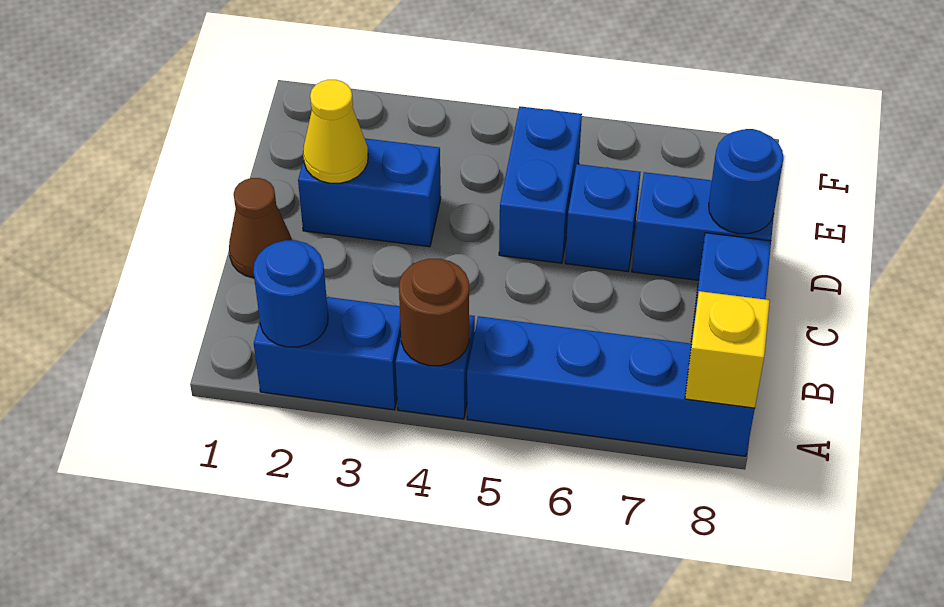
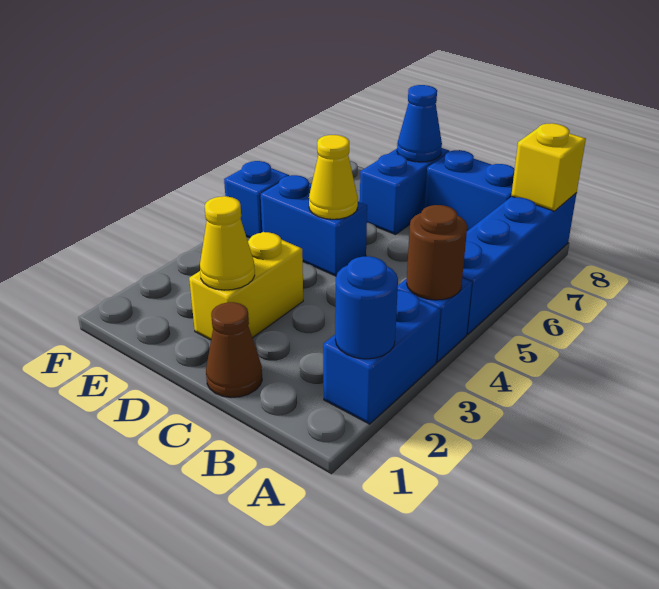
blue brick D2:D3 level 1 -> yellow brick D2:D3 level 1
none -> yellow cone D5 level 2
blue brick D6 level 1 -> blue brick F5 level 1
blue round brick D8 level 2 -> blue cone D8 level 2

